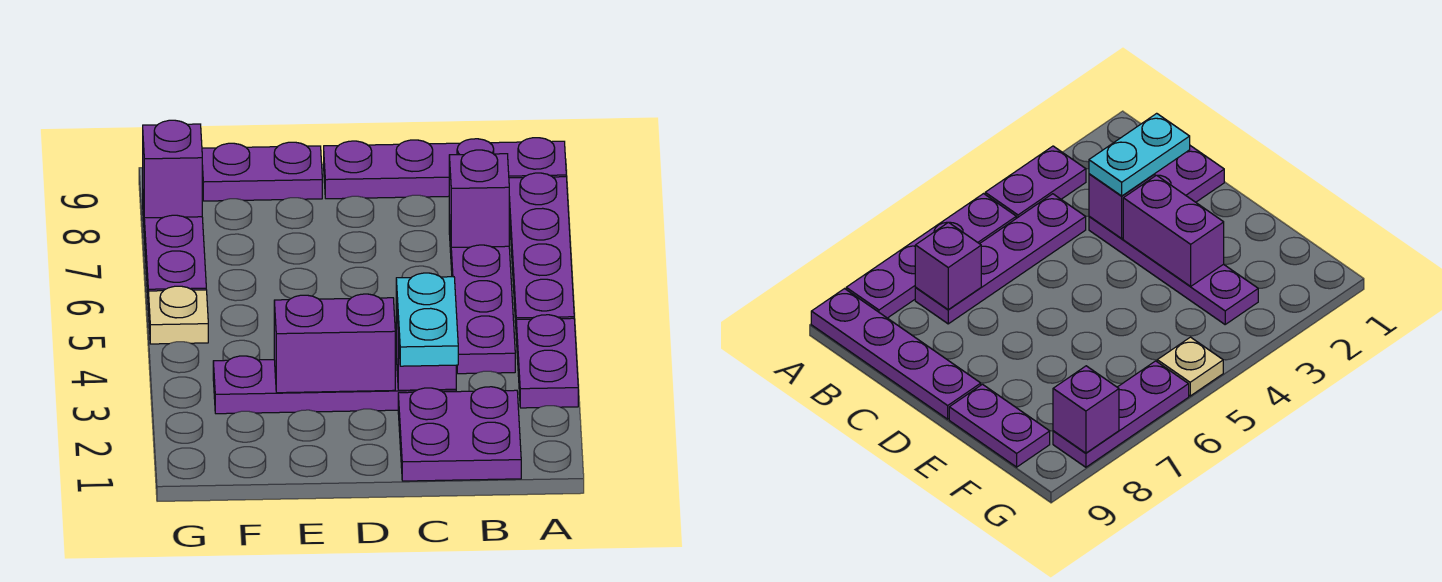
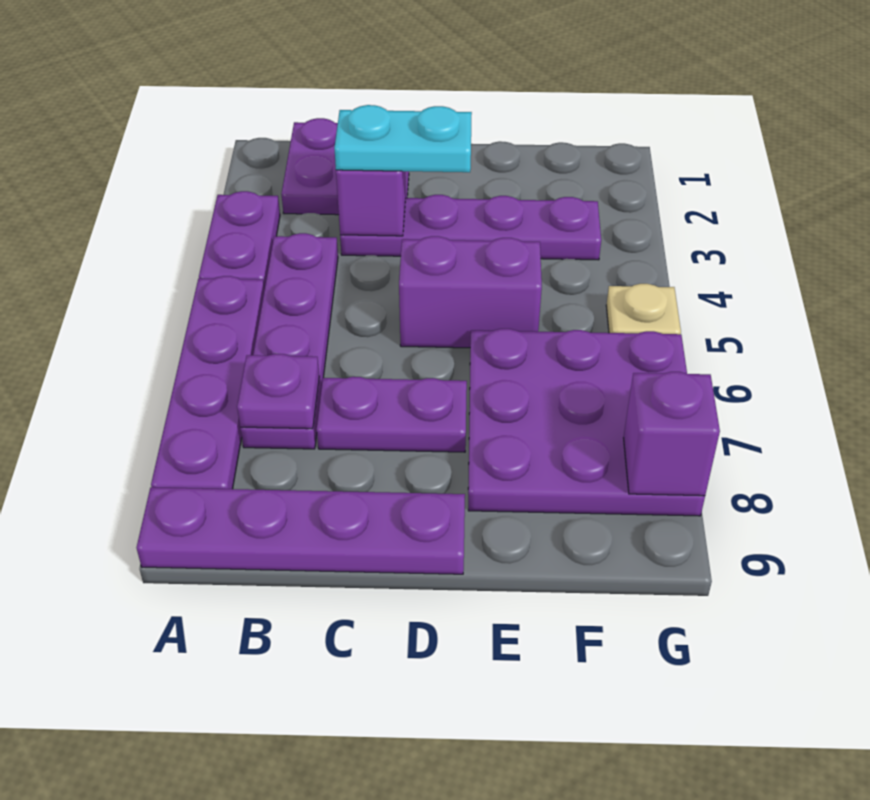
purple brick B7 level 2 -> purple plate B7 level 2
cyan plate C2:C3 level 3 -> cyan plate C3:D3 level 3
purple brick D3:E3 level 2 -> purple brick D5:E5 level 1
purple plate E9:F9 level 1 -> purple plate C7:D7 level 1
purple plate G6:G8 level 1 -> purple plate E6:G8 level 1

